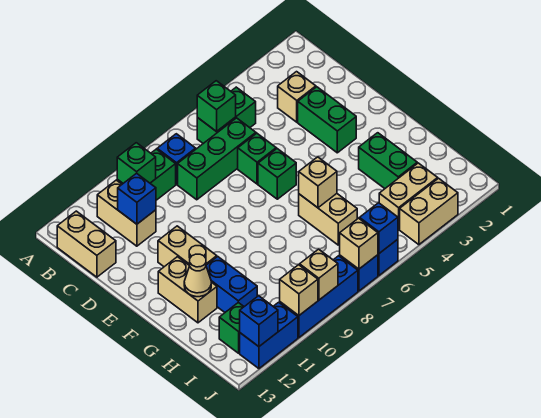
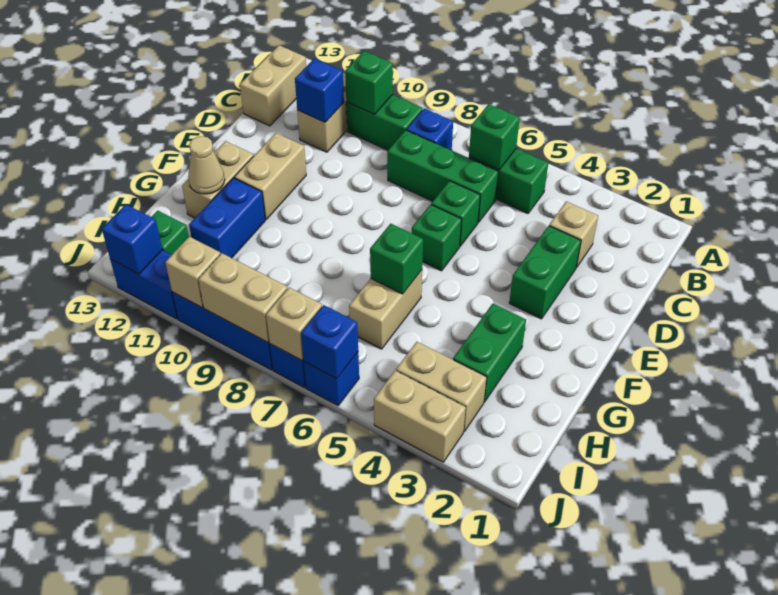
tan brick G6 level 2 -> green brick G6 level 2
tan brick J9 level 2 -> tan brick J8:J9 level 2

